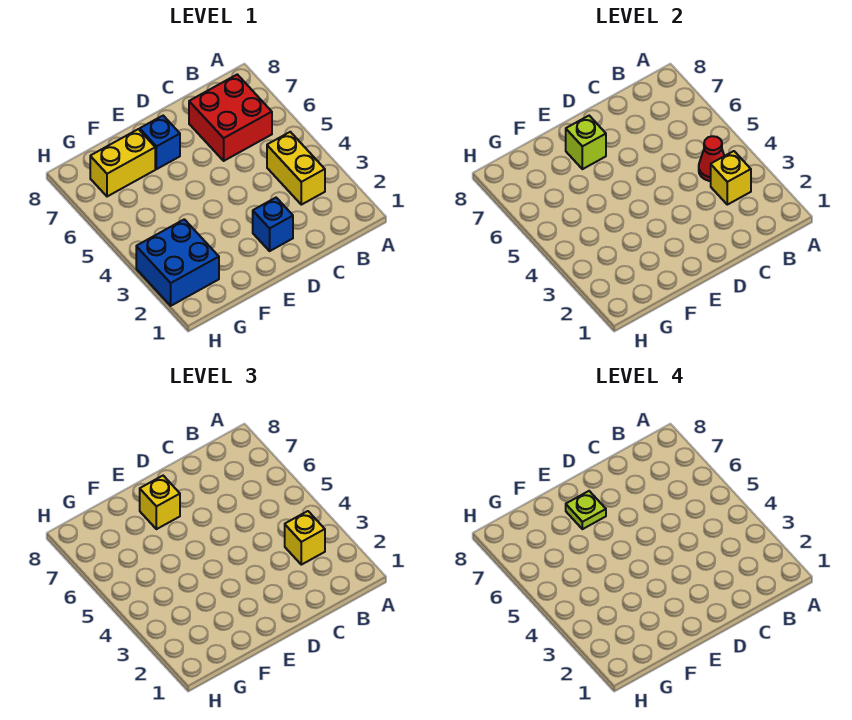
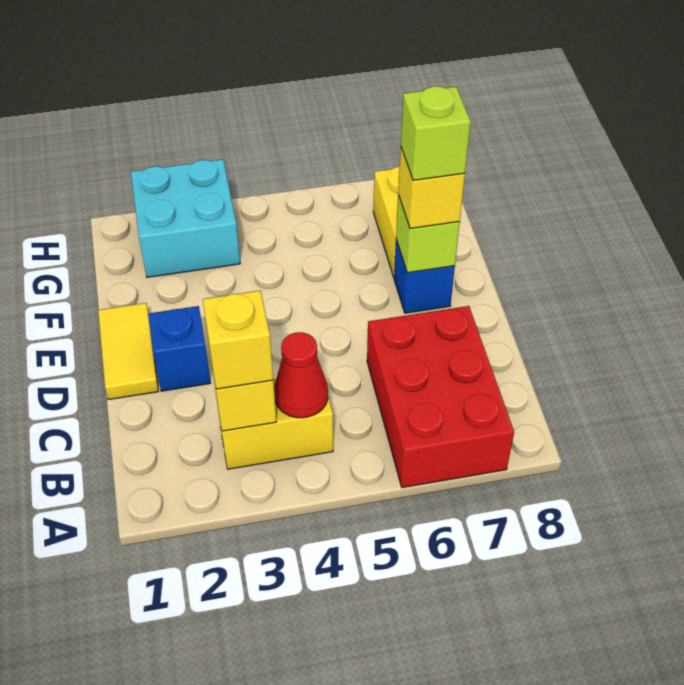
red brick B6:C7 level 1 -> red brick A6:C7 level 1
none -> yellow tile D1:E1 level 1
lime plate E7 level 4 -> lime brick E7 level 4
blue brick G2:H3 level 1 -> cyan brick G2:H3 level 1

